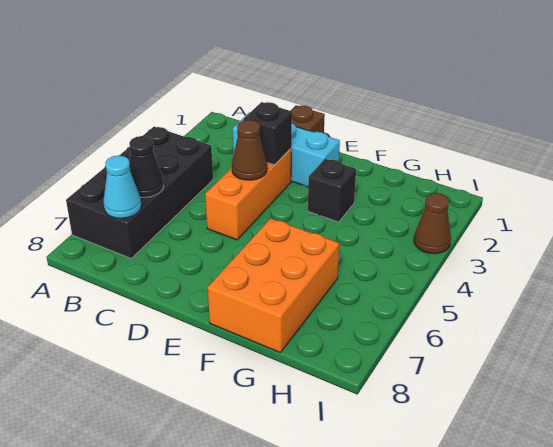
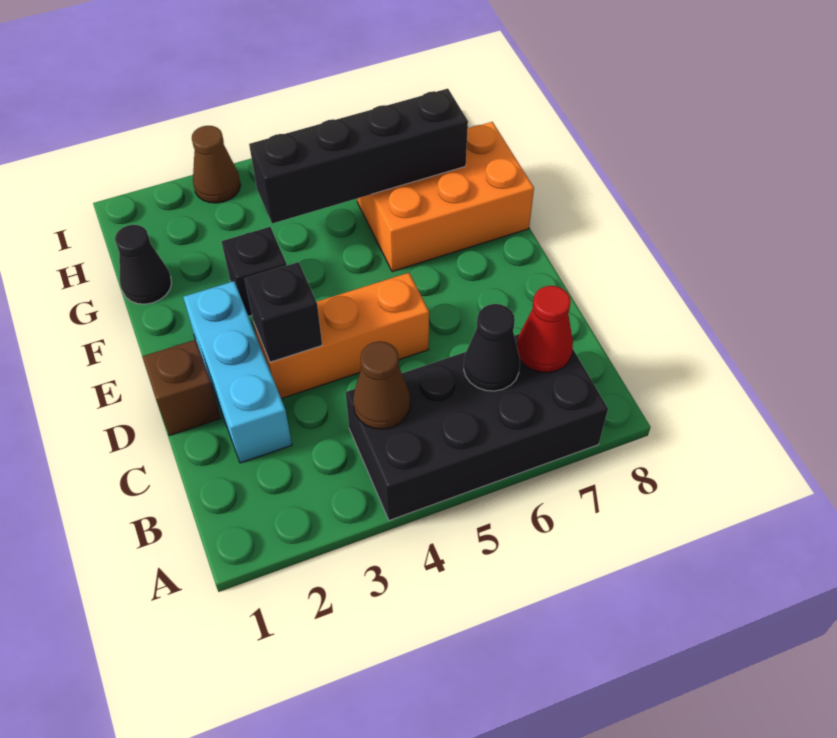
cyan cone B7 level 2 -> red cone B7 level 2
brown cone D4 level 2 -> brown cone B4 level 2
none -> black cone G1 level 1
none -> black brick G4:G7 level 2

